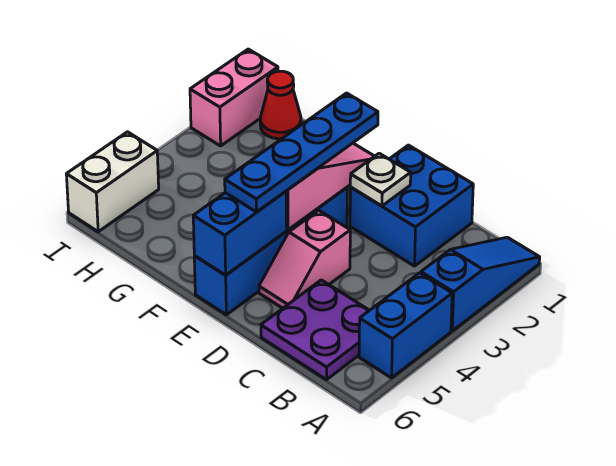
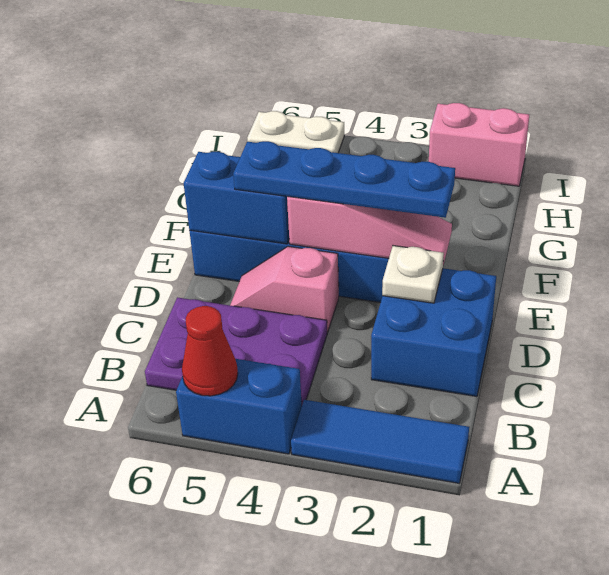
blue slope A1:A3 level 1 top 3 -> blue tile A1:A3 level 1
purple plate B5:C6 level 1 -> purple plate B4:C6 level 1
red cone H1 level 1 -> red cone A5 level 2
white brick I5:I6 level 1 -> white plate I5:I6 level 1

